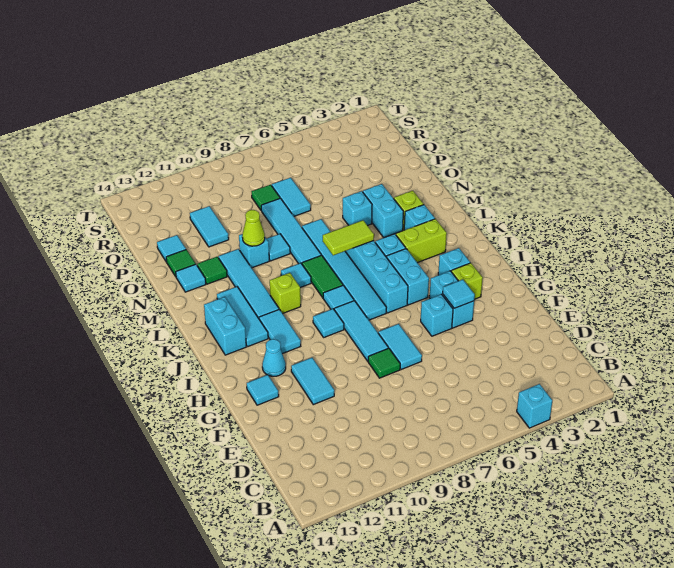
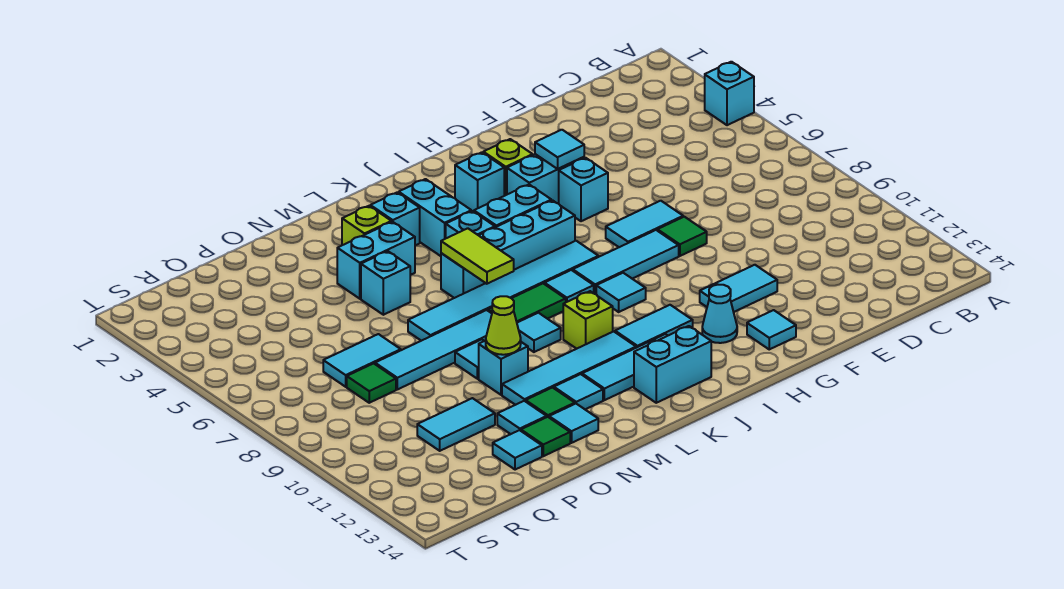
lime brick K3:K4 level 1 -> cyan brick K3:K4 level 1
none -> cyan tile M12 level 1
none -> cyan tile O12 level 1

